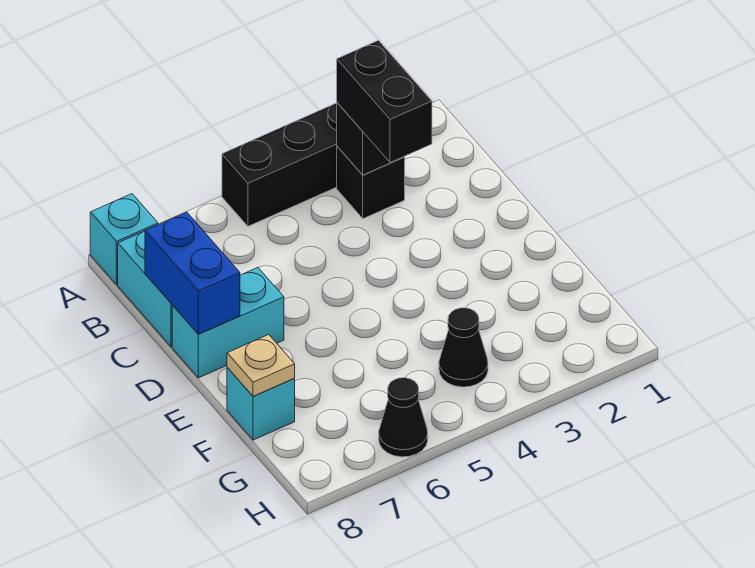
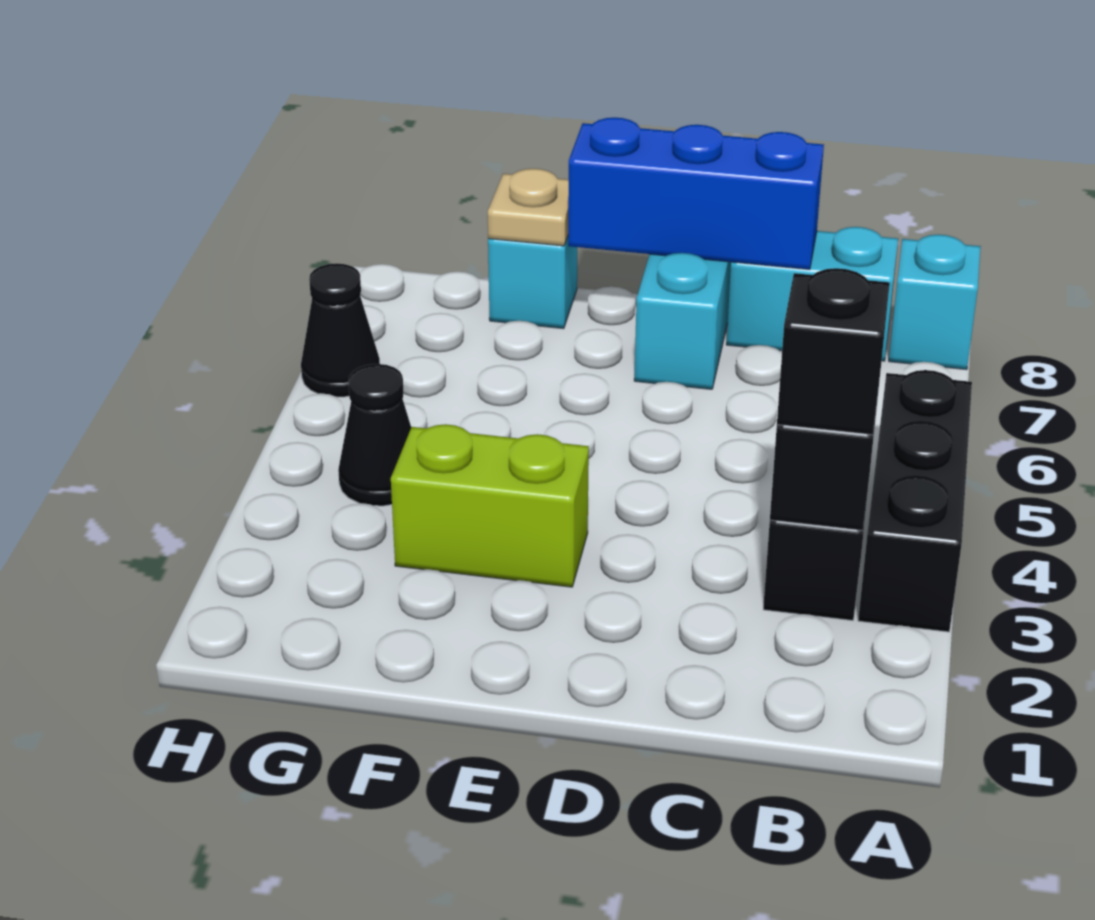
black brick B3:C3 level 3 -> black brick B3 level 3
blue brick C8:D8 level 2 -> blue brick C8:E8 level 2
none -> lime brick E3:F3 level 1

